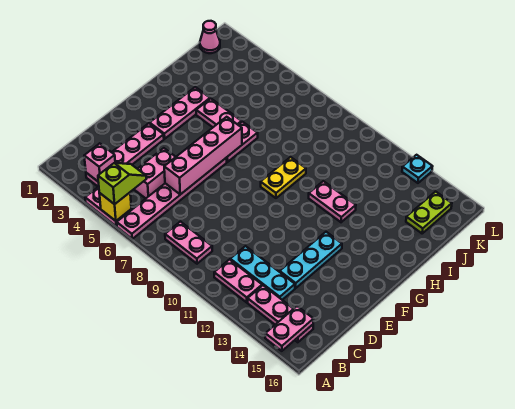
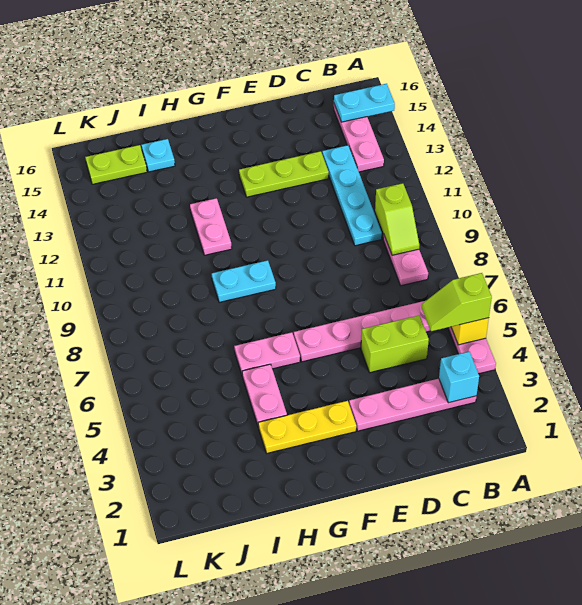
pink plate A15:B15 level 2 -> cyan plate A15:B15 level 2
pink brick B3 level 2 -> cyan brick B3 level 2
none -> lime slope B9:B10 level 2 top 10
pink plate B11:B12 level 1 -> none
pink brick C5:D5 level 1 -> lime brick C5:D5 level 1
cyan plate C11:C13 level 1 -> cyan plate C10:C13 level 1
pink brick D6:G6 level 2 -> none
cyan plate D13:F13 level 1 -> lime plate D13:F13 level 1
pink plate F3:H3 level 1 -> yellow plate F3:H3 level 1
yellow plate G9:H9 level 1 -> cyan plate G9:H9 level 1
pink cone K1 level 1 -> none
cyan plate L13 level 1 -> cyan plate I15 level 1

